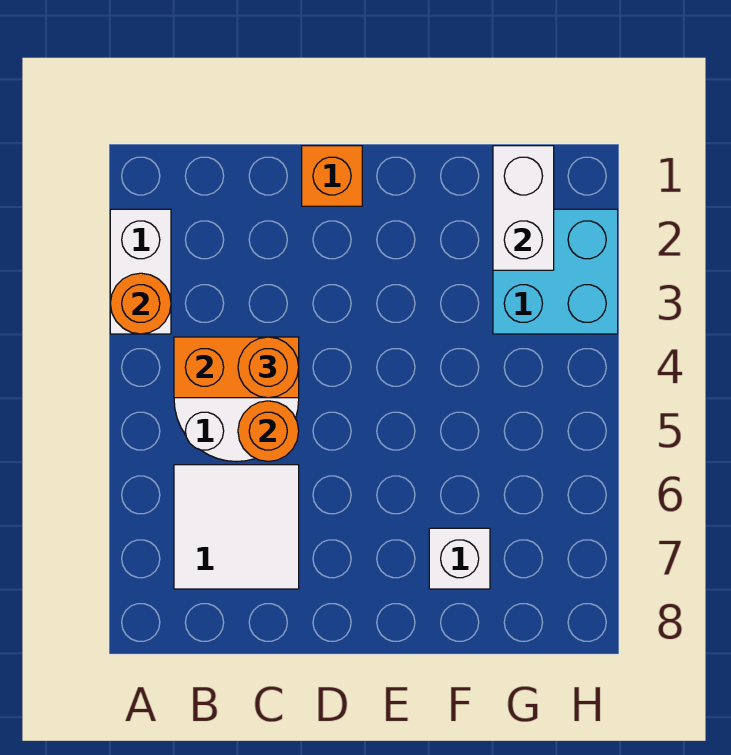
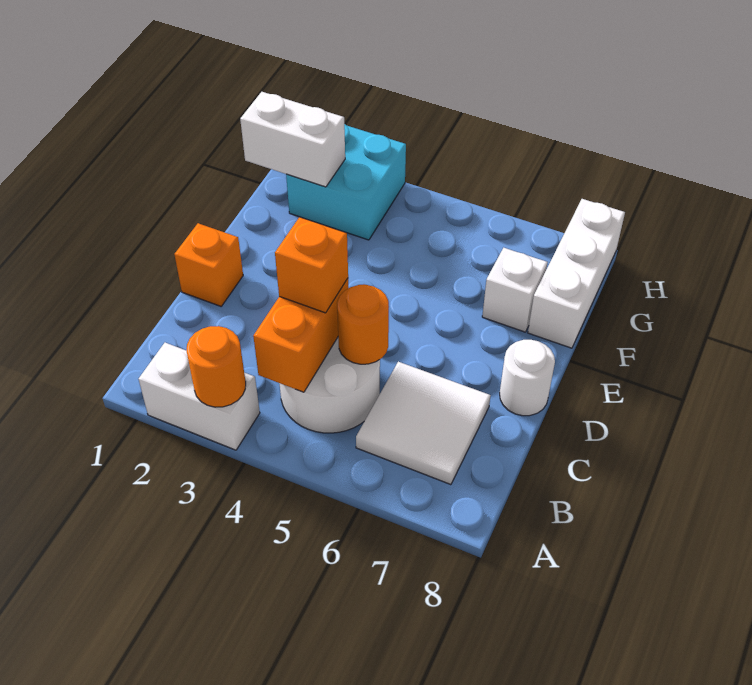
orange round brick C4 level 3 -> orange brick C4 level 3
none -> white round brick D8 level 1
none -> white brick F8:H8 level 1

